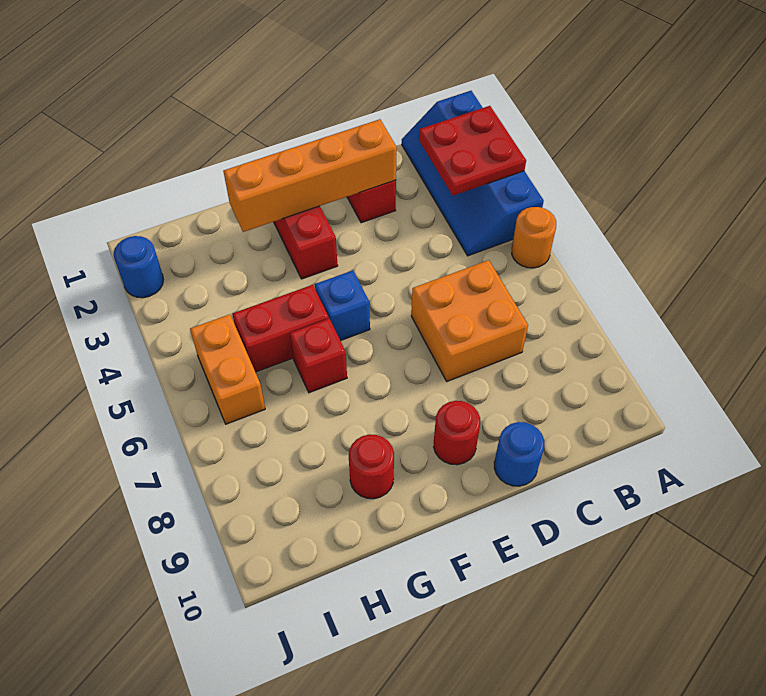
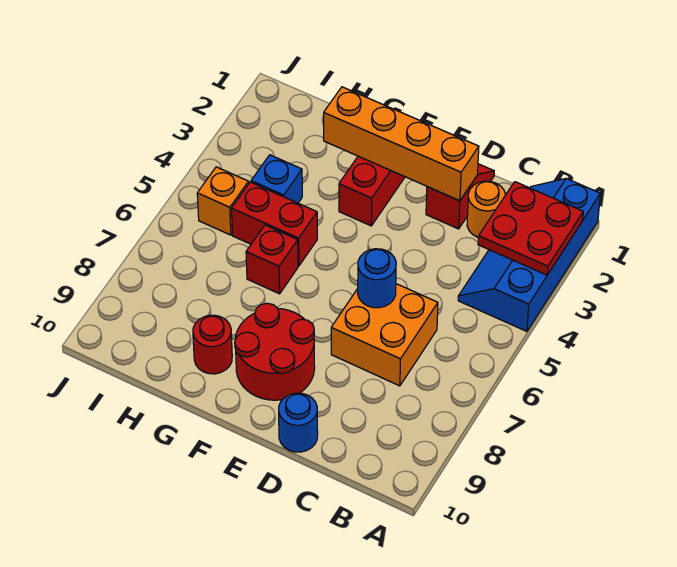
orange round brick A5 level 1 -> orange round brick C2 level 1
red round brick E9 level 1 -> red round brick E8:F9 level 1
blue brick F5 level 1 -> blue brick H4 level 1
orange brick I5:I6 level 1 -> orange brick I5 level 1
blue round brick J2 level 1 -> blue round brick D6 level 2

